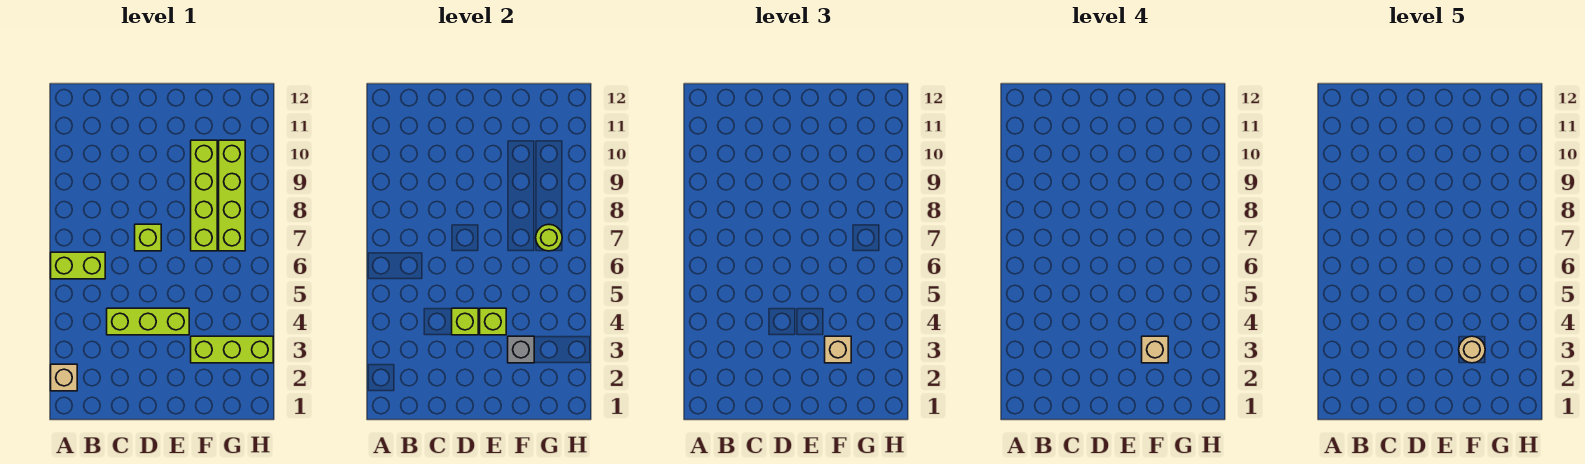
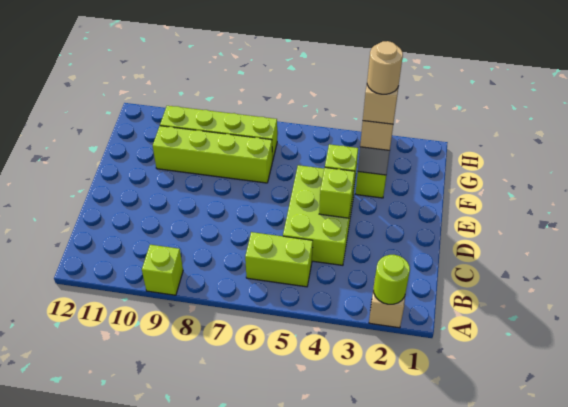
lime brick A6:B6 level 1 -> lime brick B5:B6 level 1
lime brick C4:E4 level 1 -> lime brick C4:E5 level 1
lime brick D7 level 1 -> lime brick A9 level 1
lime round brick G7 level 2 -> lime round brick A2 level 2

